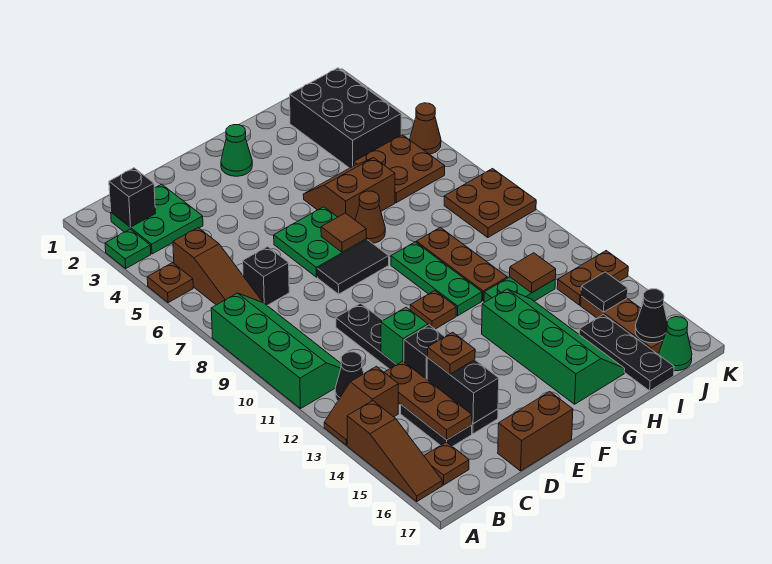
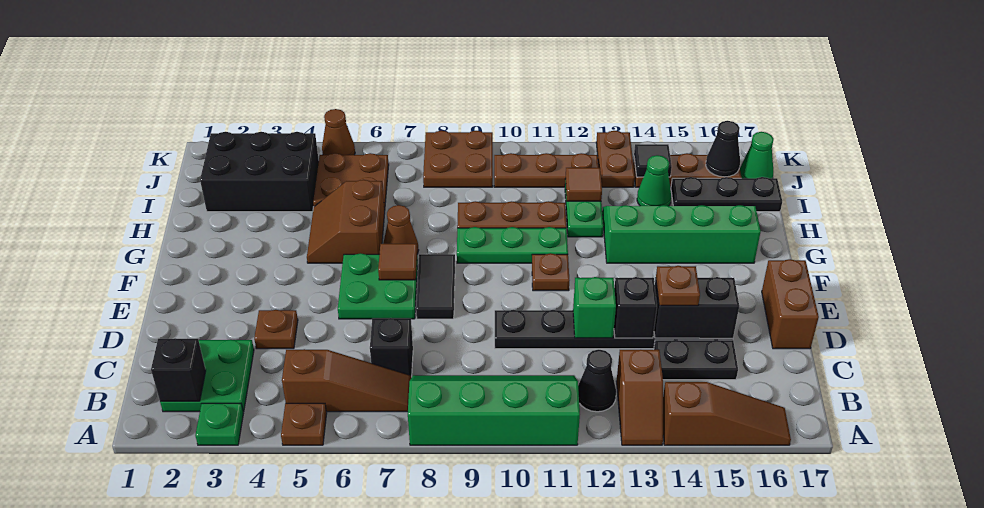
brown plate B16 level 1 -> brown plate D4 level 1
brown plate C13:C15 level 2 -> brown plate J10:J12 level 1
green cone F2 level 1 -> green cone I14 level 1

